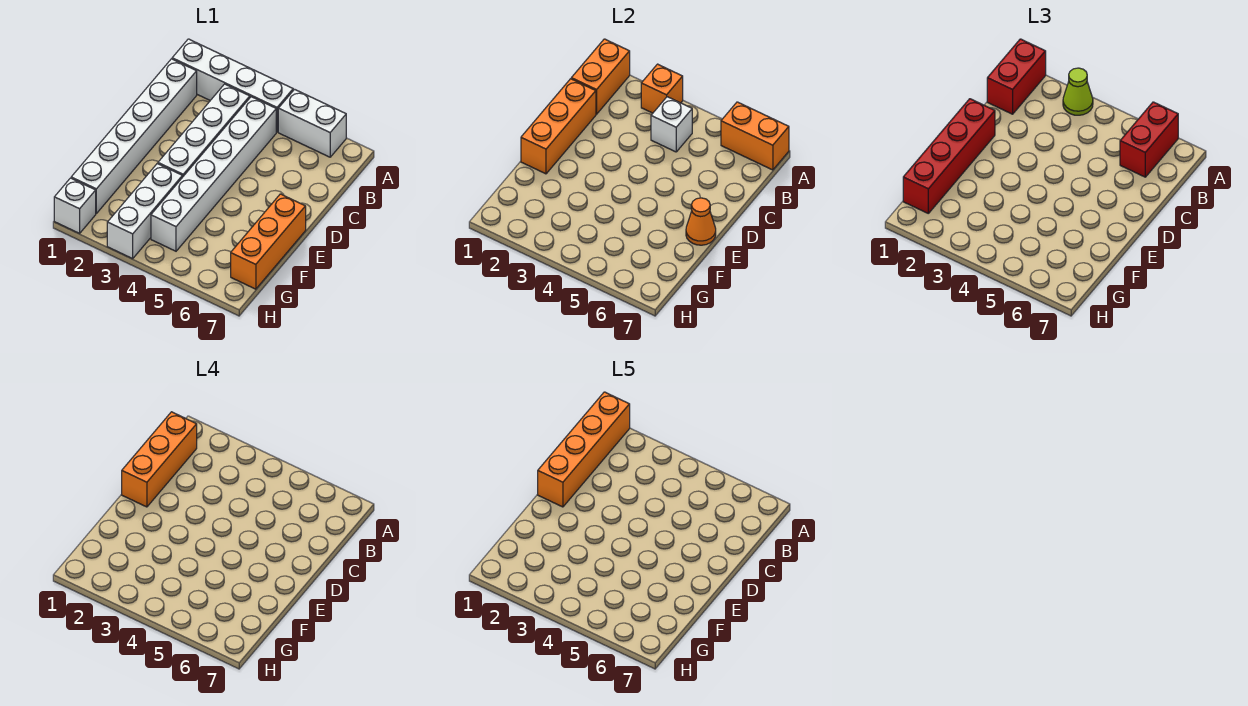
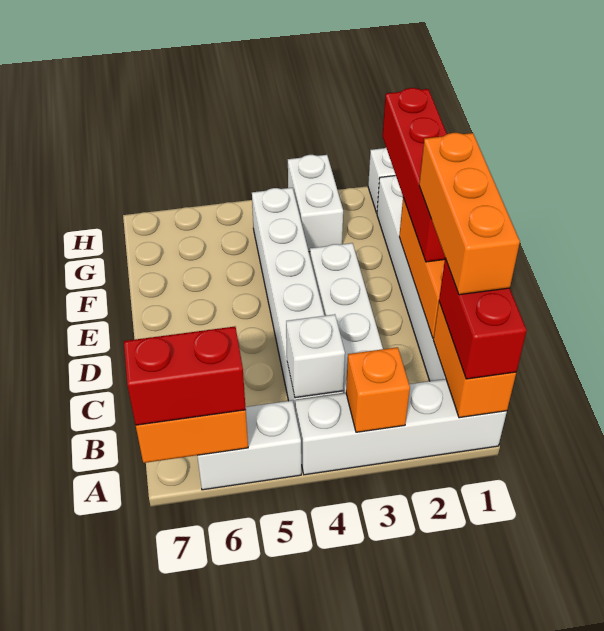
orange brick A1:D1 level 5 -> none
lime cone A3 level 3 -> none
red brick A6:B6 level 3 -> red brick A6:A7 level 3
orange brick E7:G7 level 1 -> none
orange cone E7 level 2 -> none
white brick F3:H3 level 1 -> white brick G3:H3 level 1

